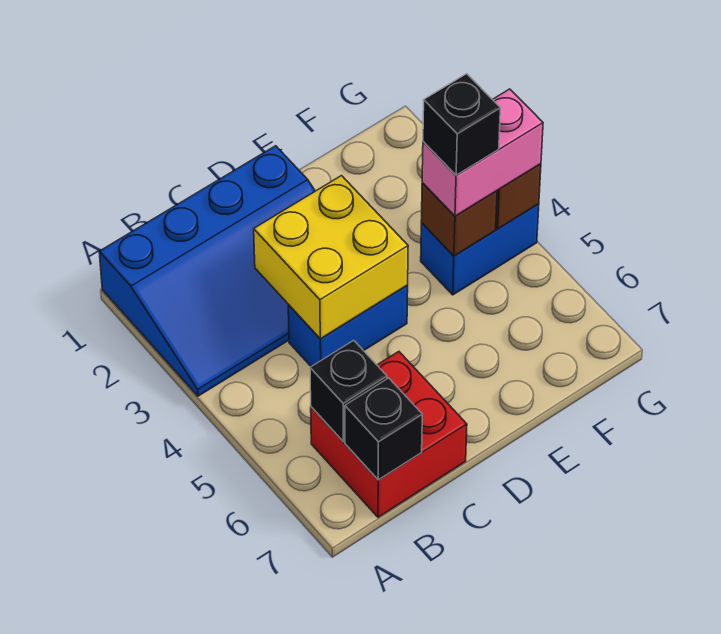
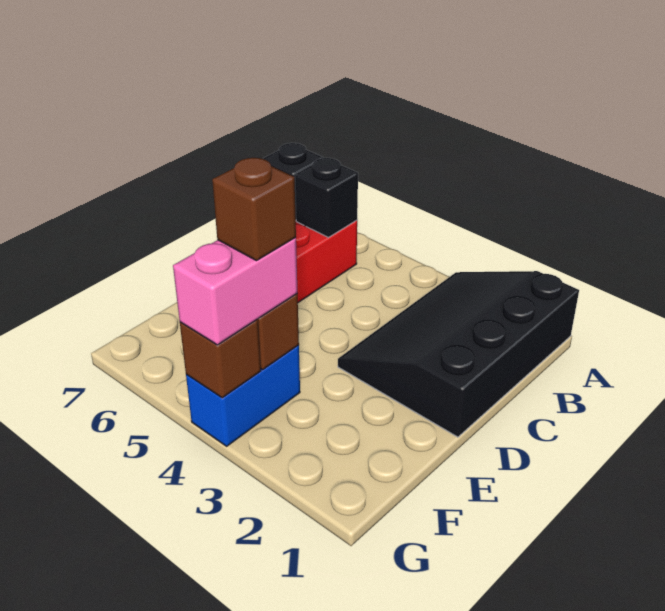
blue slope A1:D3 level 1 top 1 -> black slope A1:D3 level 1 top 1
yellow brick C3:D4 level 2 -> none
blue brick C4:D4 level 1 -> none
black brick F4 level 4 -> brown brick F4 level 4

